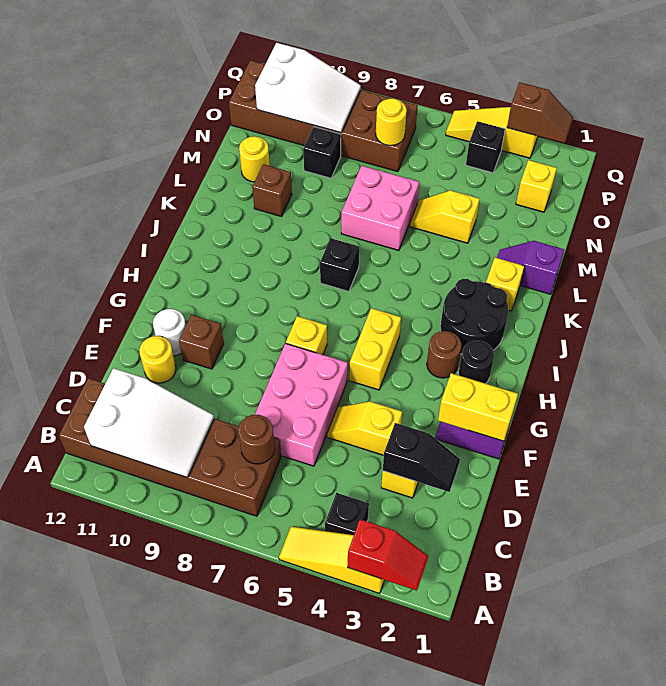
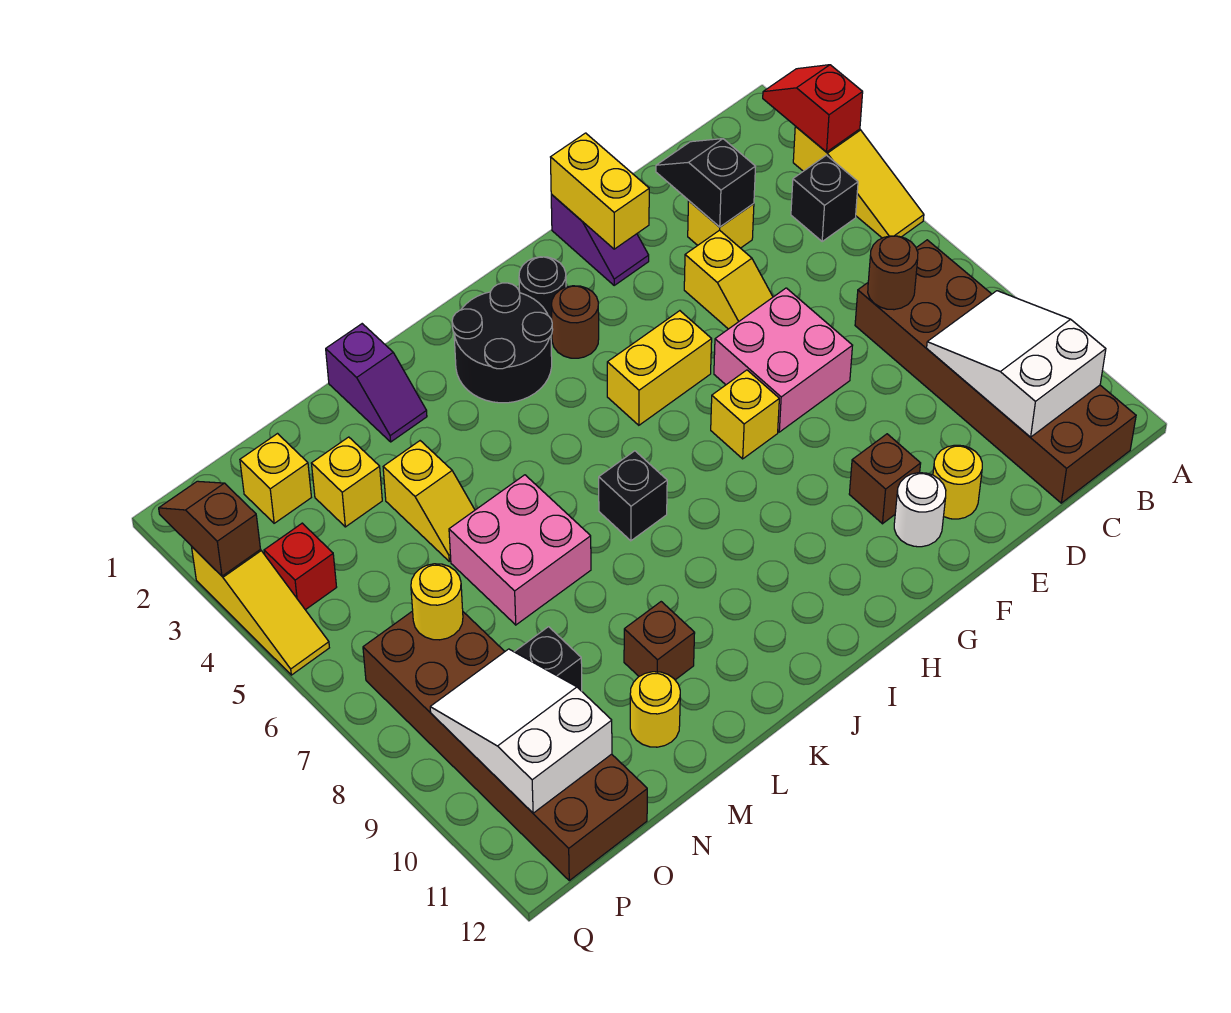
pink brick D6:F7 level 1 -> pink brick E6:F7 level 1
yellow brick K2 level 1 -> yellow brick N3 level 1
black brick P4 level 1 -> red brick P4 level 1

